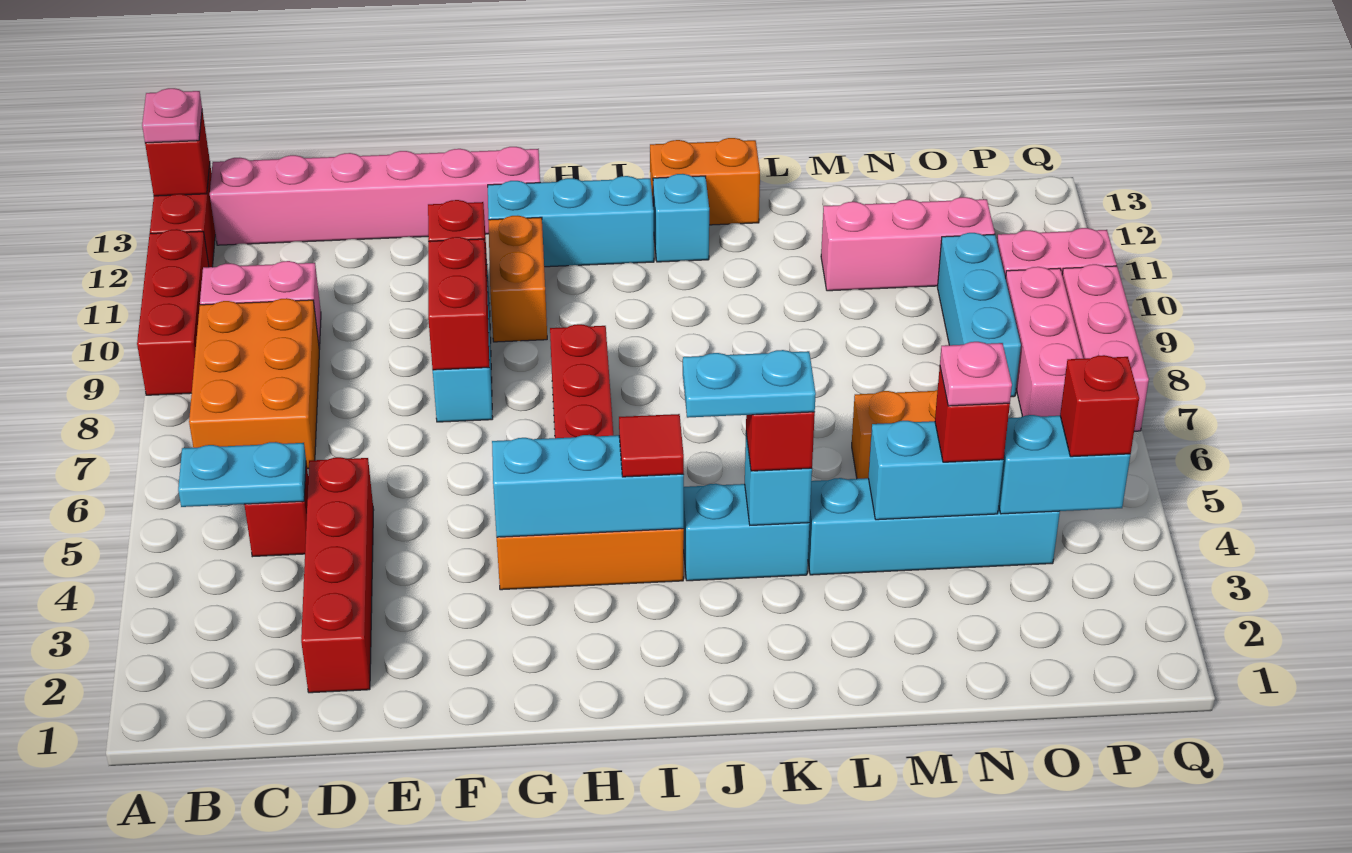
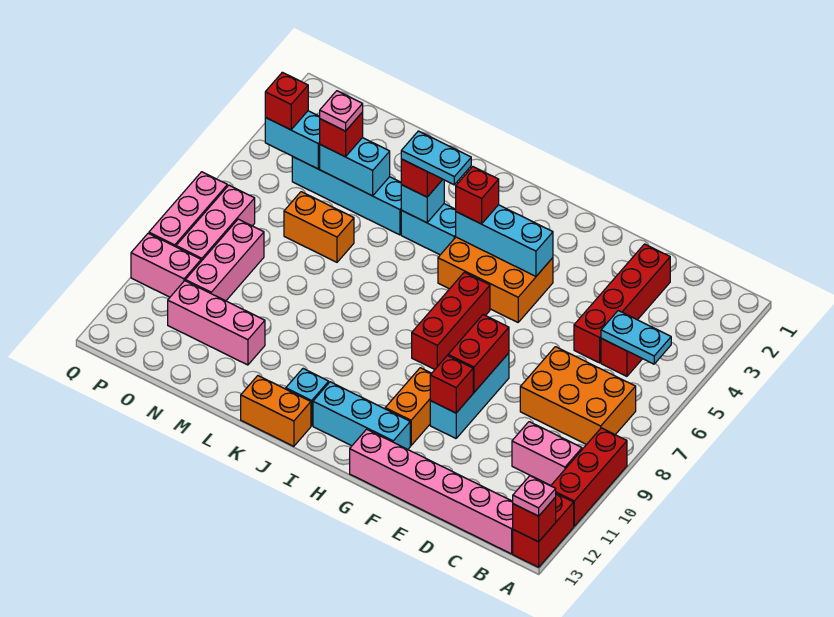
orange brick B7:C9 level 1 -> orange brick B7:D8 level 1
red tile I4 level 3 -> red brick I4 level 3
cyan brick O8:O10 level 1 -> pink brick O8:O10 level 1

